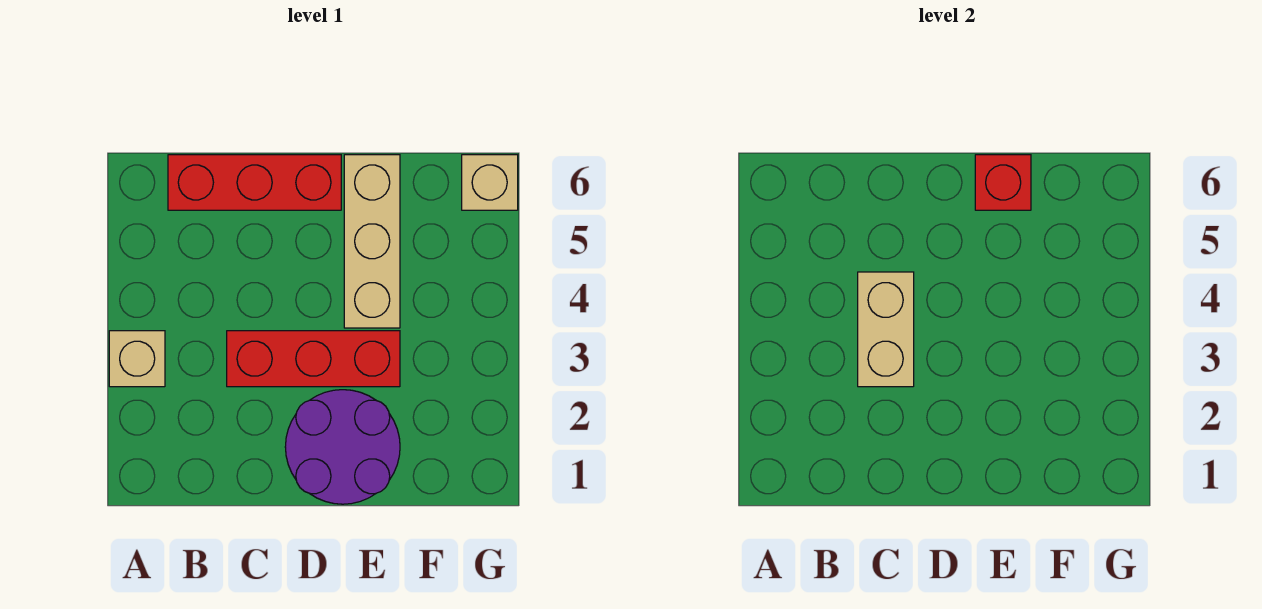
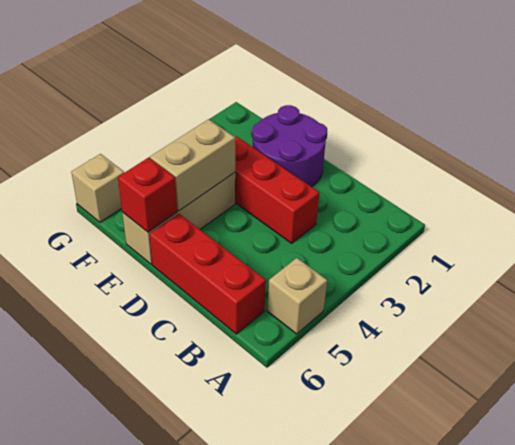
tan brick A3 level 1 -> tan brick A5 level 1
tan brick C3:C4 level 2 -> tan brick E4:E5 level 2

